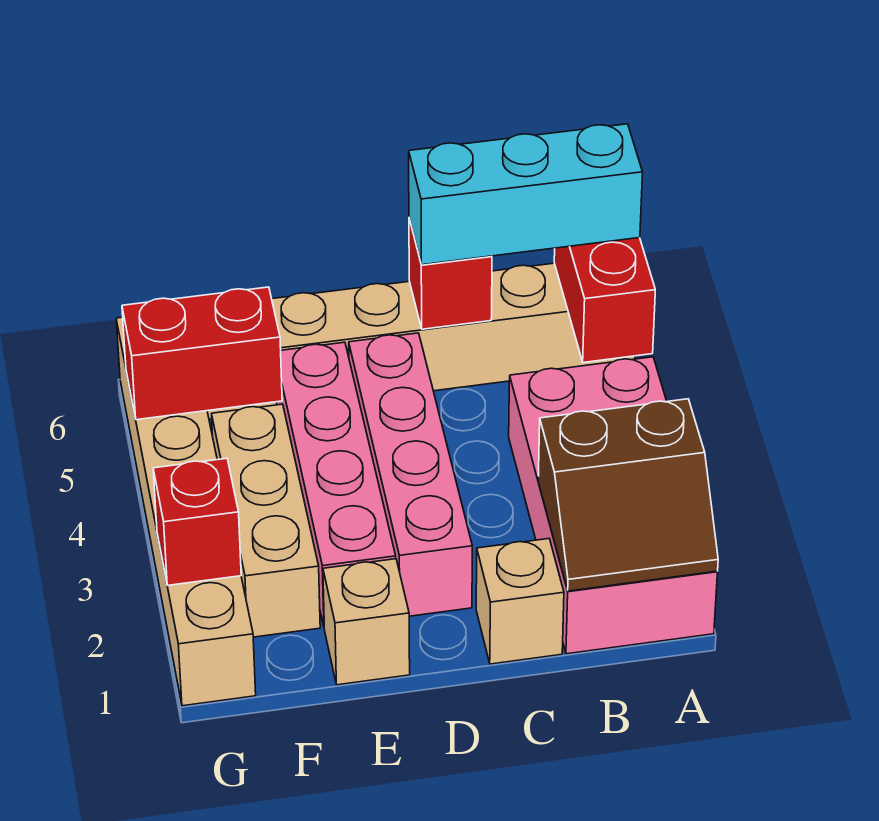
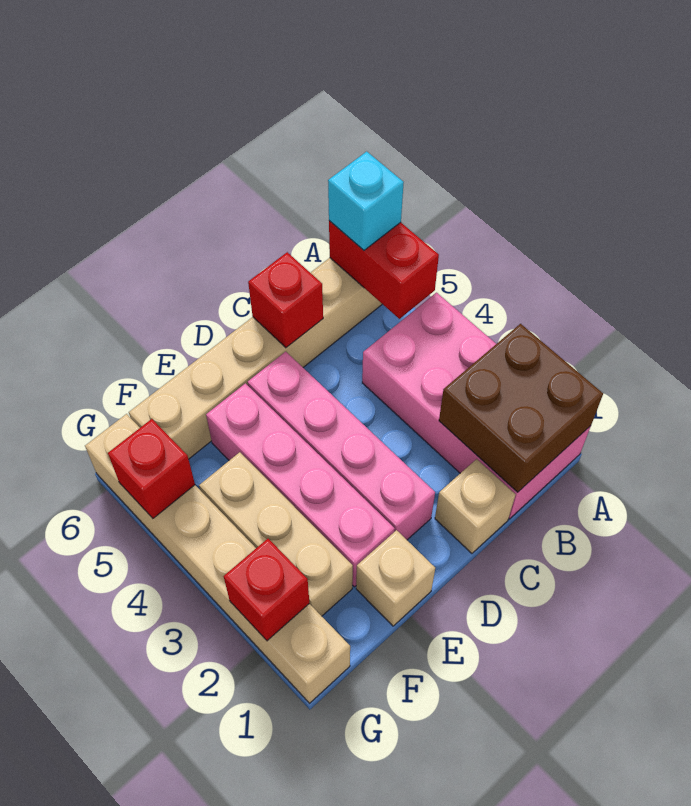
brown slope A1:B2 level 2 top 2 -> brown brick A1:B2 level 2
cyan brick A6:C6 level 3 -> cyan brick A6 level 3
red brick F5:G5 level 2 -> red brick G5 level 2

